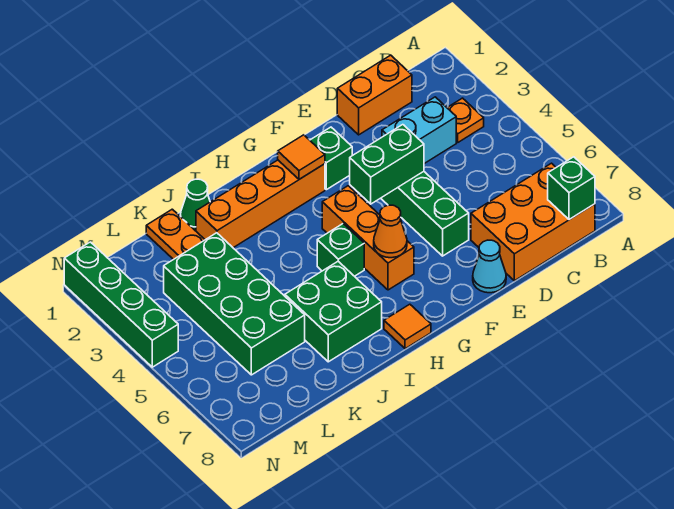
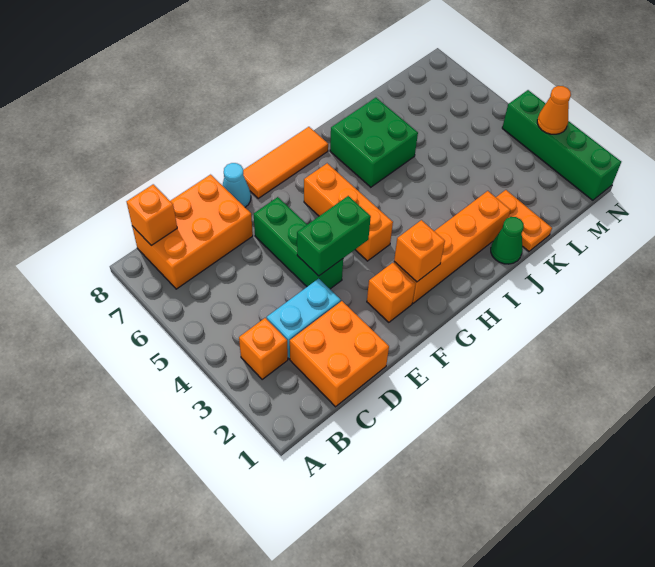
orange plate B3 level 1 -> orange brick B3 level 1
green brick B8 level 2 -> orange brick B8 level 2
orange brick C1:D1 level 1 -> orange brick C1:D2 level 1
green brick F2 level 1 -> orange brick F2 level 1
orange tile G2 level 2 -> orange brick G2 level 2
orange cone G6 level 2 -> orange cone N3 level 2
green brick H5 level 1 -> none
orange tile H8 level 1 -> orange tile F8:H8 level 1
green brick K3:L6 level 1 -> none

